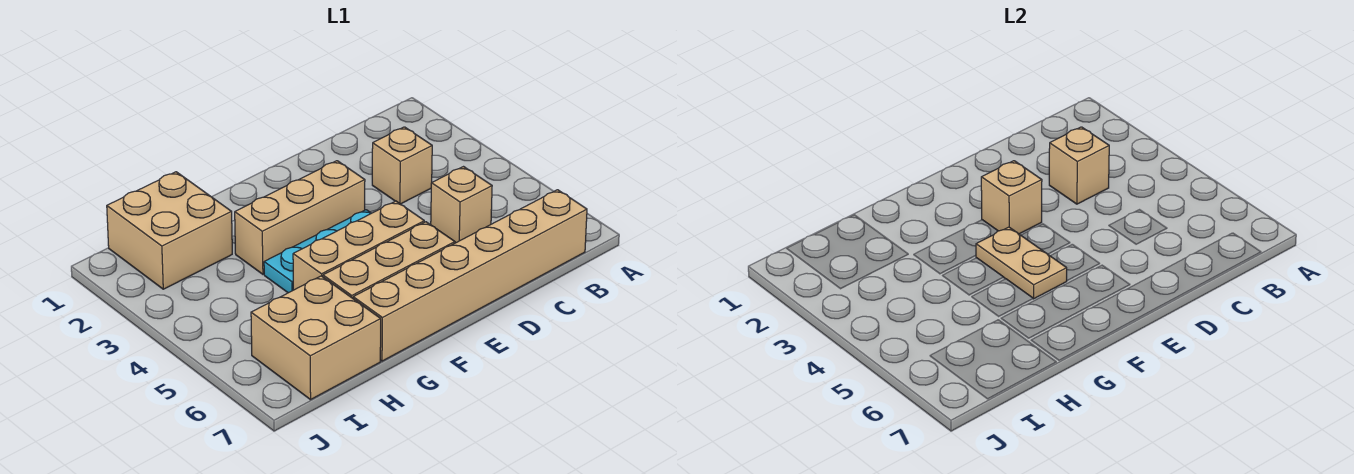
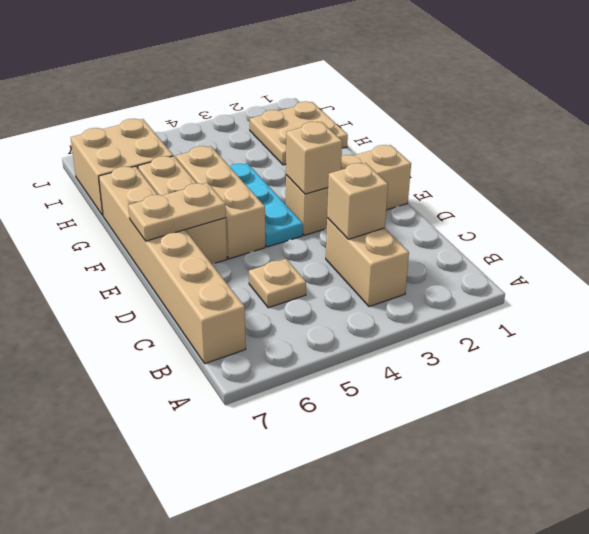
tan brick C3 level 1 -> tan brick B3:C3 level 1
tan brick C5 level 1 -> tan plate C5 level 1
tan brick E3:G3 level 1 -> tan brick E1:E3 level 1
tan plate F4:F5 level 2 -> tan plate E6:E7 level 2
tan brick H1:I2 level 1 -> tan plate H1:I2 level 1

